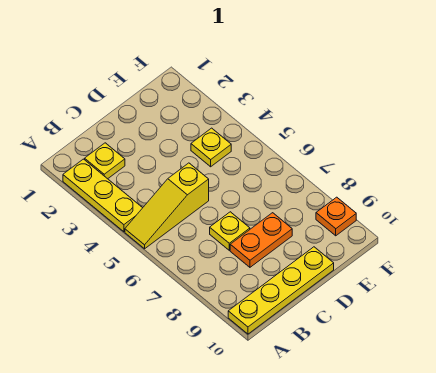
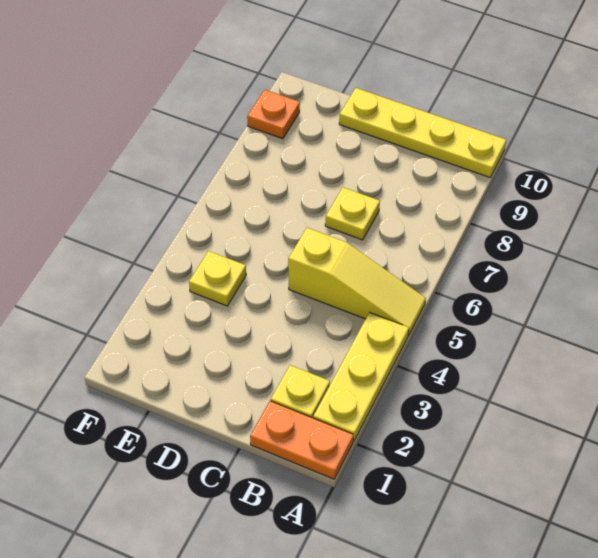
orange plate C8:D8 level 1 -> orange plate A1:B1 level 1

